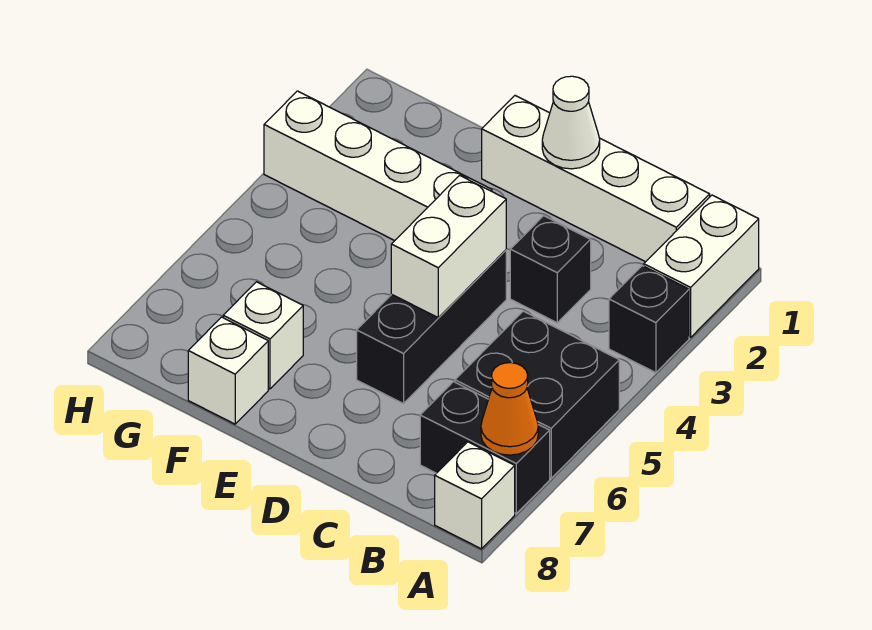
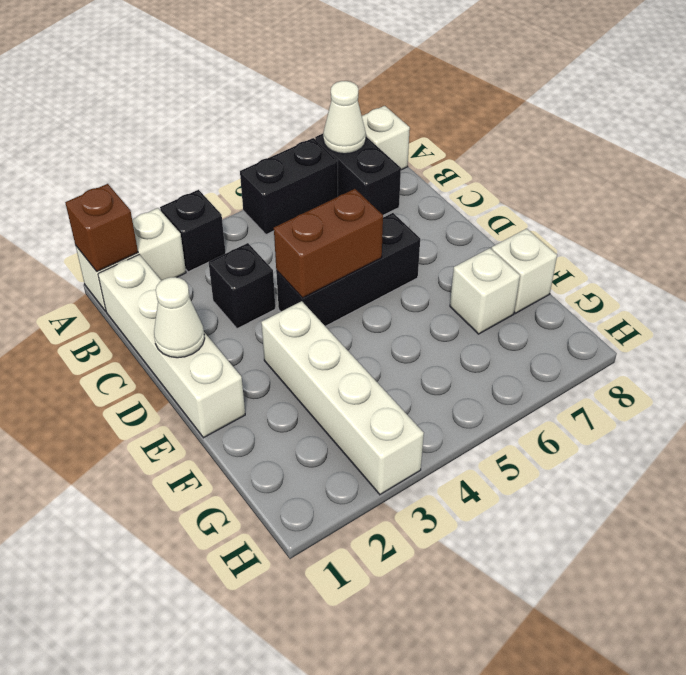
none -> brown brick A1 level 2
black brick A5:B6 level 1 -> black brick A5:A6 level 1
orange cone A7 level 2 -> white cone A7 level 2
white brick D4:D5 level 2 -> brown brick D4:D5 level 2

